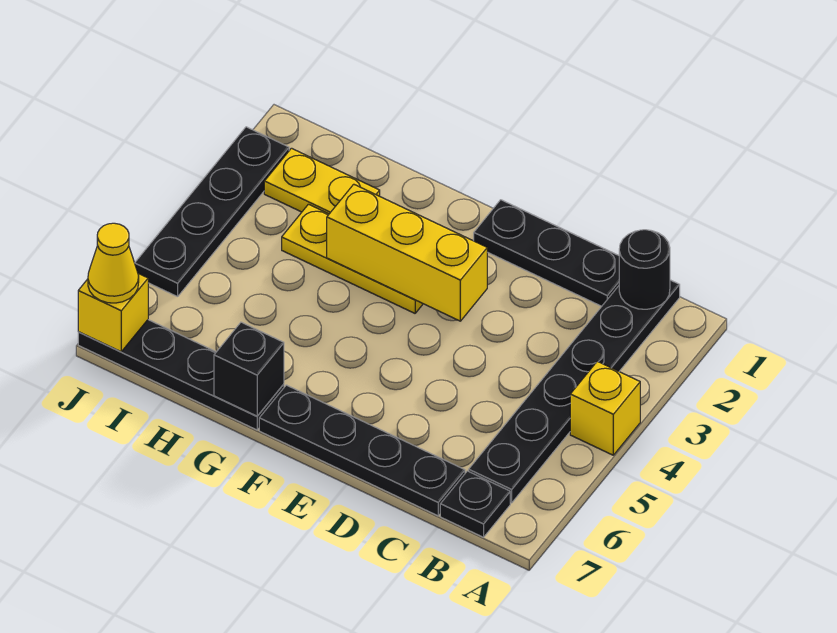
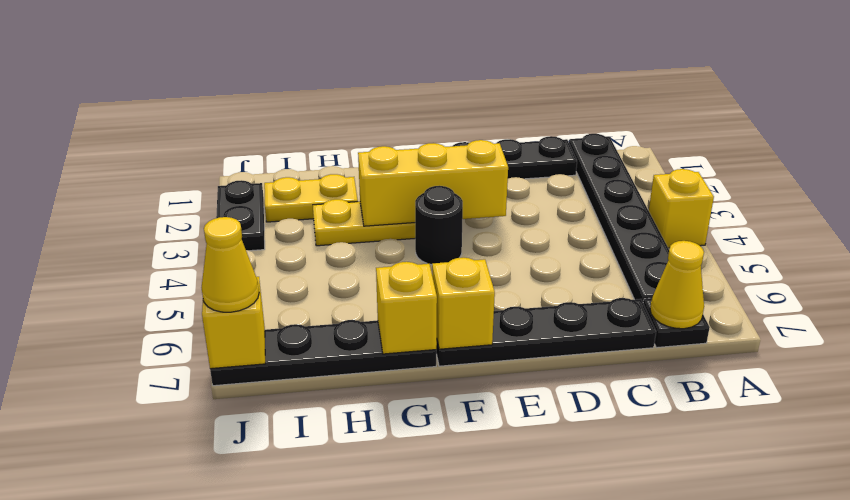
black round brick B1 level 2 -> black round brick F4 level 1
none -> yellow cone B7 level 2
none -> yellow brick F7 level 2
black brick G7 level 2 -> yellow brick G7 level 2
black plate J2:J5 level 1 -> black plate J2:J3 level 1

